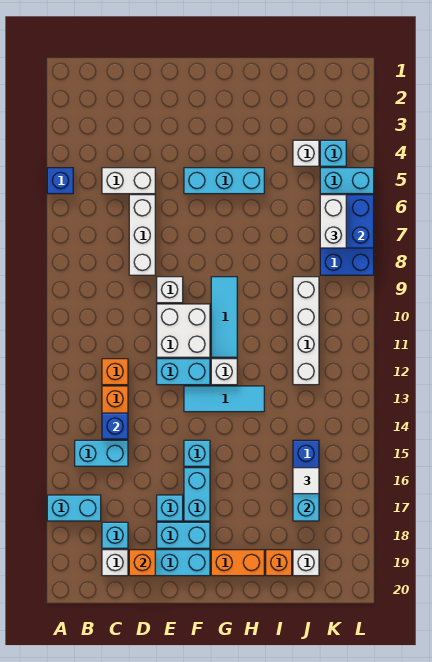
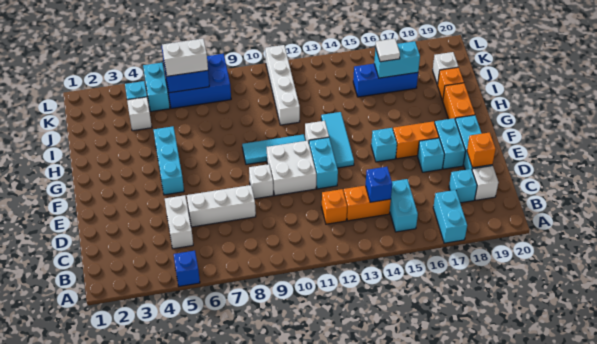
cyan brick F16:F17 level 1 -> orange brick F16:F17 level 1
white brick J9:J12 level 1 -> white brick I11:L11 level 1

